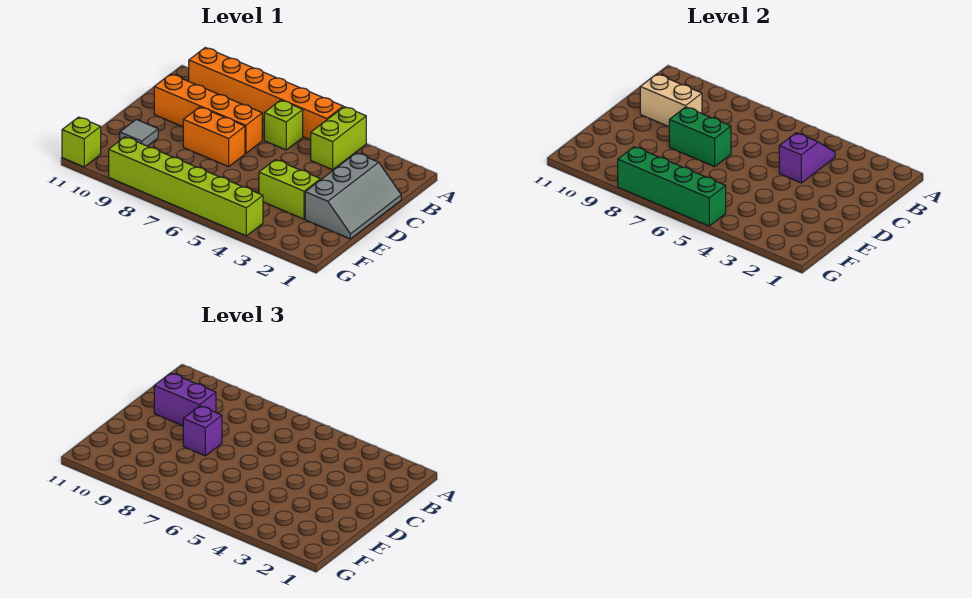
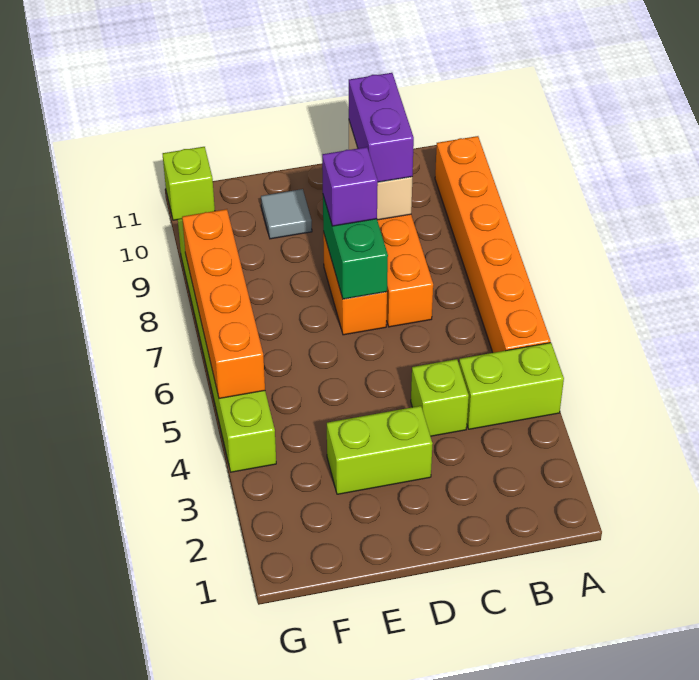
purple slope B4:C4 level 2 top C -> none
lime brick B6 level 1 -> lime brick C4 level 1
grey slope C1:E2 level 1 top 2 -> none
lime brick E3:E4 level 1 -> lime brick D3:E3 level 1
green brick G5:G8 level 2 -> orange brick G5:G8 level 2

